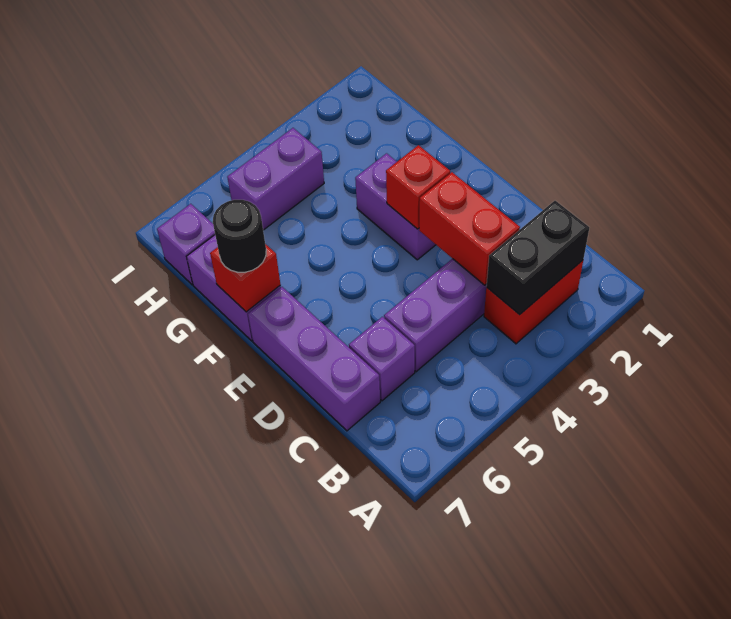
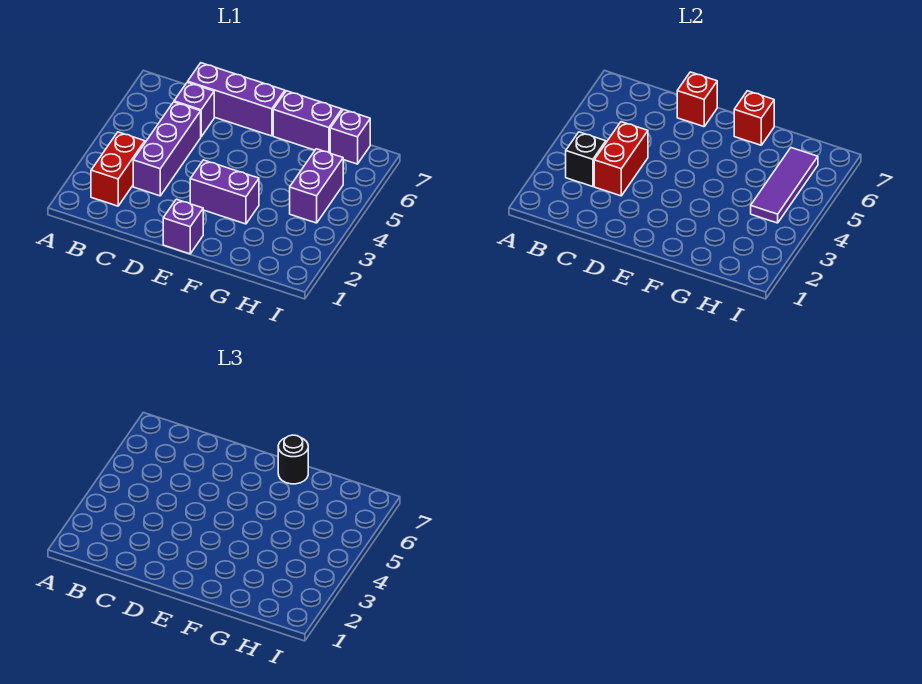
black brick B2:B3 level 2 -> black brick B3 level 2
red brick C3:D3 level 2 -> red brick C3:C4 level 2
none -> purple brick E1 level 1
red brick E3 level 2 -> red brick D7 level 2
none -> purple tile H4:H6 level 2

